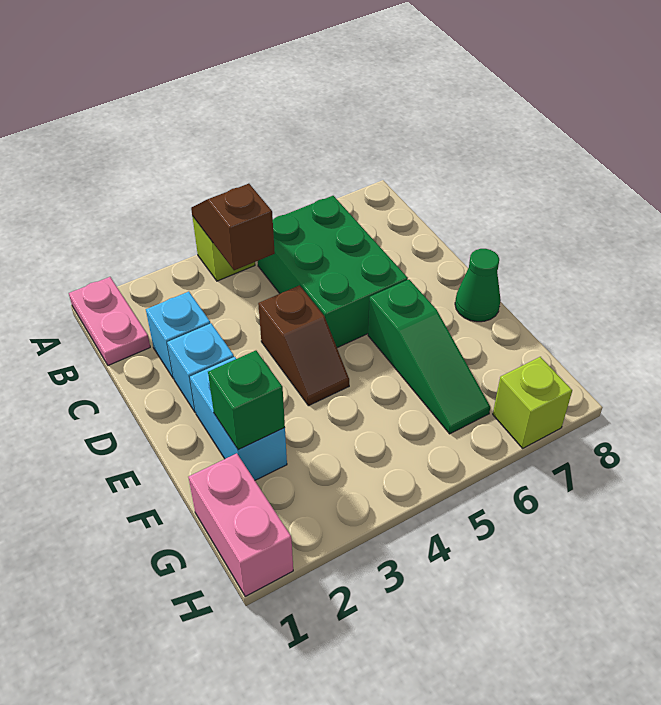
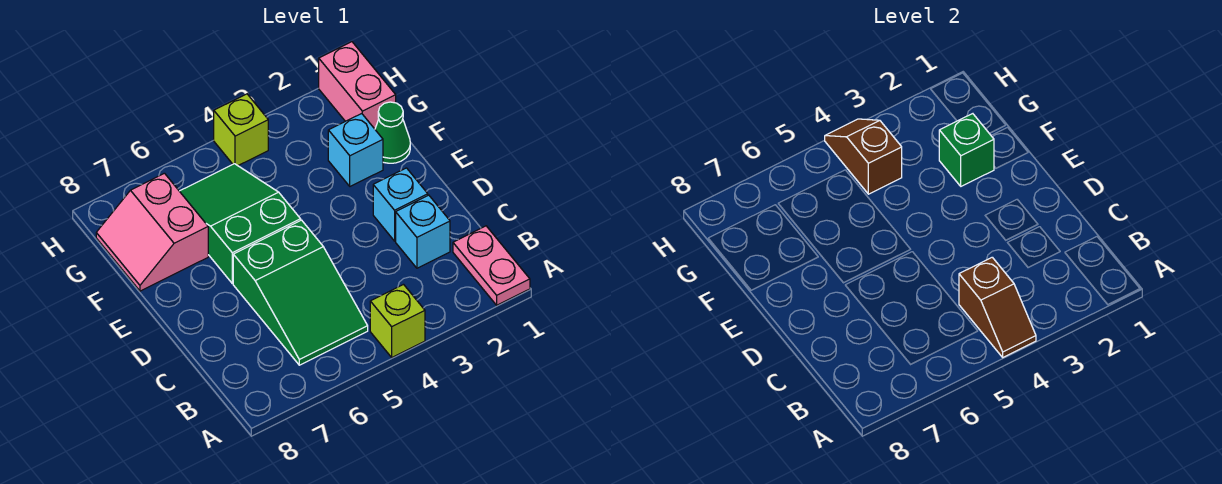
green brick B5:D6 level 1 -> green slope B5:D6 level 1 top D
brown slope D4:E4 level 1 top D -> brown slope G4:H4 level 2 top G
cyan brick E2:F2 level 1 -> cyan brick F2 level 1
green slope E6:G6 level 1 top E -> green slope E5:G6 level 1 top E
green cone E8 level 1 -> green cone F1 level 1
none -> pink slope F7:G8 level 1 top 7
lime brick H7 level 1 -> lime brick H4 level 1

